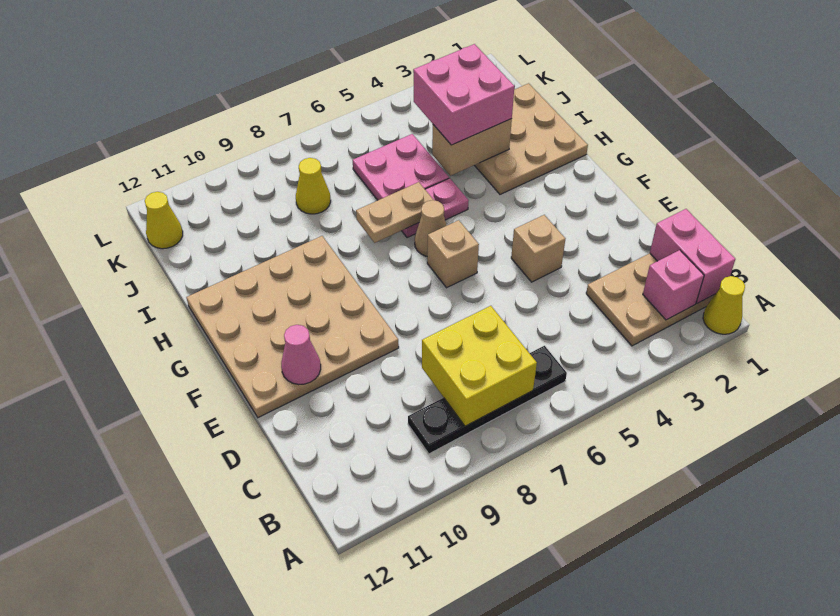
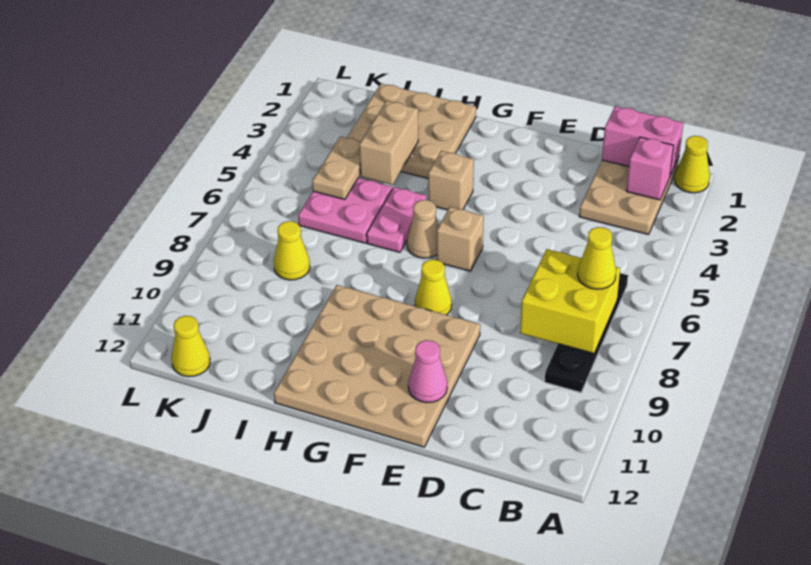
none -> yellow cone B7 level 3
tan brick E4 level 1 -> tan brick G4 level 1
none -> yellow cone F8 level 1
tan plate H6:H7 level 2 -> tan plate J4:J5 level 2
pink brick I3:J4 level 3 -> none

